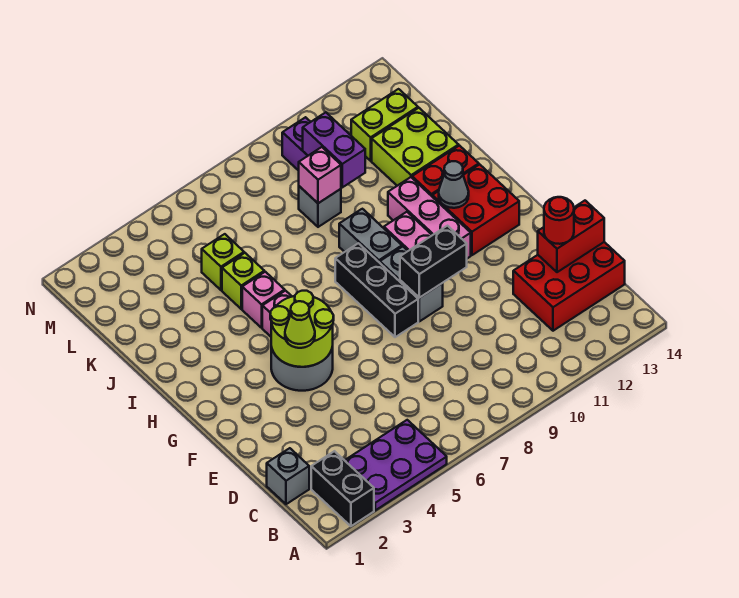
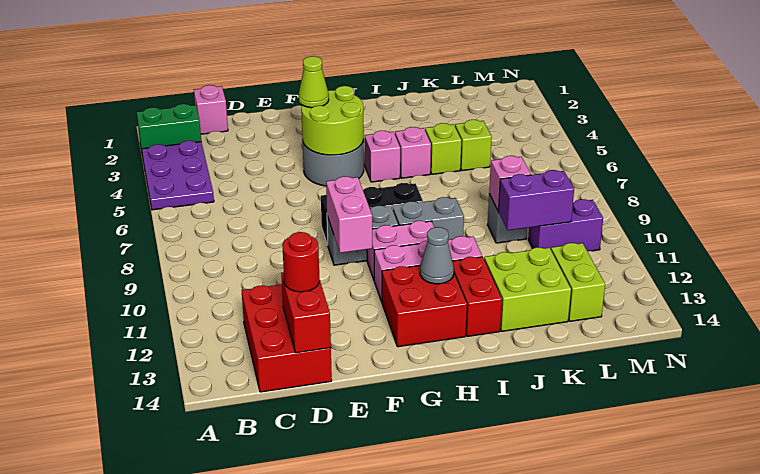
black brick A2:B2 level 1 -> green brick A2:B2 level 1
grey brick C1 level 1 -> pink brick C1 level 1
black brick F9:F10 level 2 -> pink brick F9:F10 level 2

